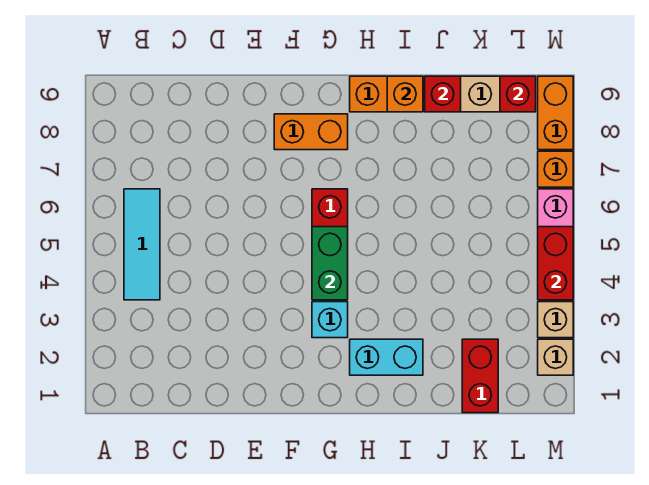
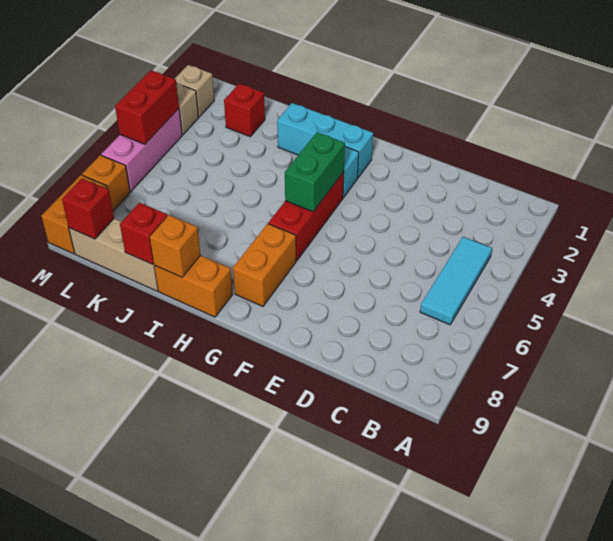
orange brick F8:G8 level 1 -> orange brick G7:G8 level 1
cyan brick H2:I2 level 1 -> cyan brick G2:I2 level 1
red brick K1:K2 level 1 -> red brick K2 level 1

